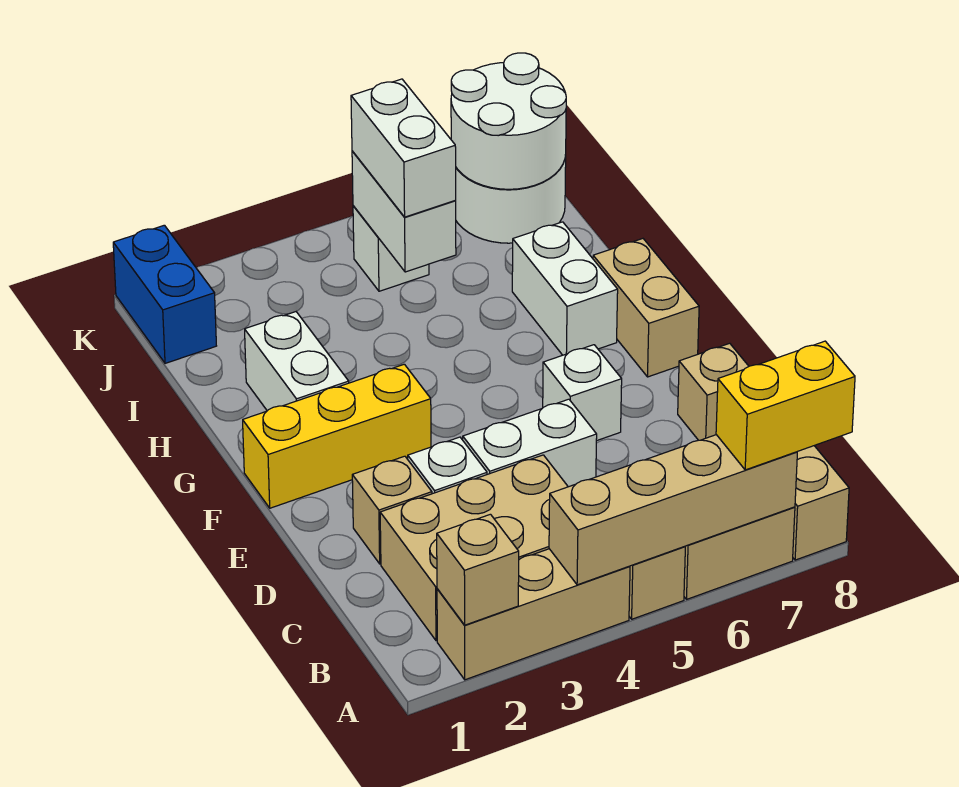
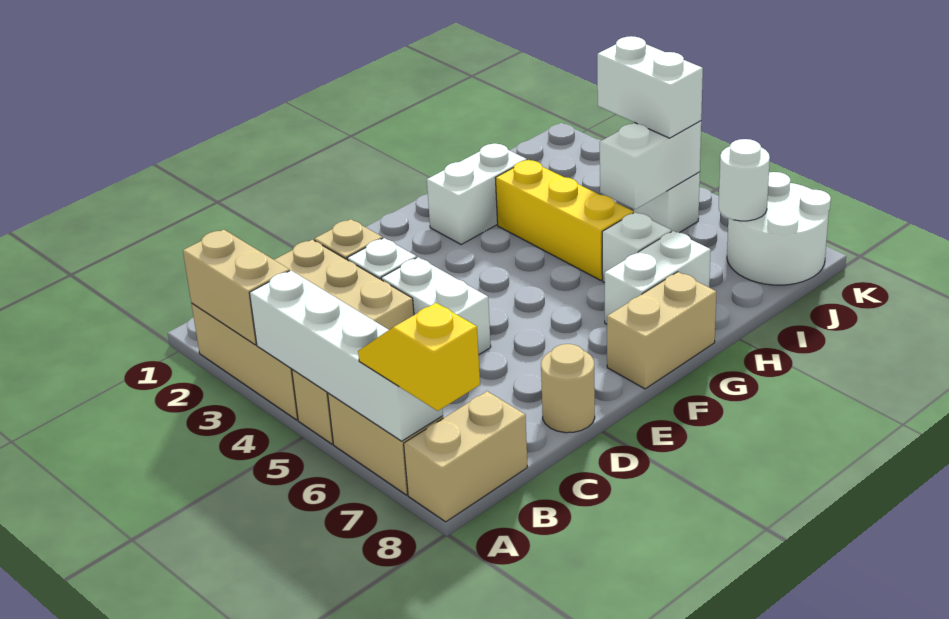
tan brick A2 level 2 -> tan brick A2:A3 level 2
tan brick A4:A7 level 2 -> white brick A4:A7 level 2
yellow brick A7:A8 level 3 -> yellow slope A7:A8 level 3 top 8
tan brick D8 level 1 -> tan round brick D8 level 1
white brick E6 level 1 -> white brick H6 level 1
yellow brick F1:F3 level 1 -> yellow brick H3:H5 level 1
white brick I5:J5 level 3 -> white brick J4:J5 level 3
blue brick J1:K1 level 1 -> none
white round brick J7:K8 level 2 -> white round brick J7 level 2

